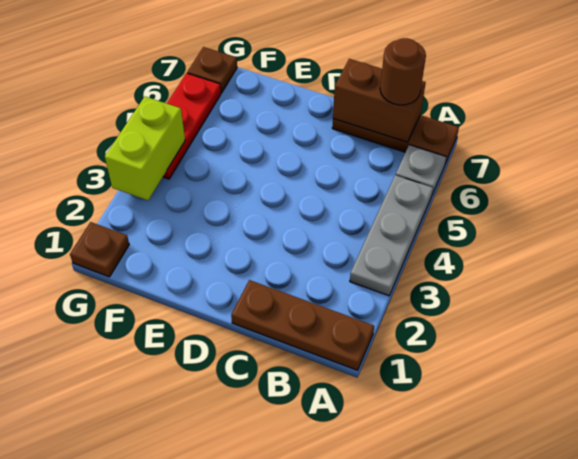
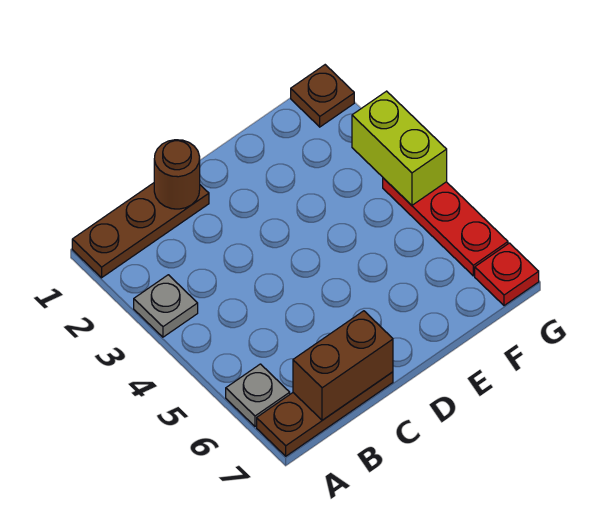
grey plate A3:A5 level 1 -> grey plate A3 level 1
brown round brick B7 level 3 -> brown round brick C1 level 2
brown plate G7 level 1 -> red plate G7 level 1

